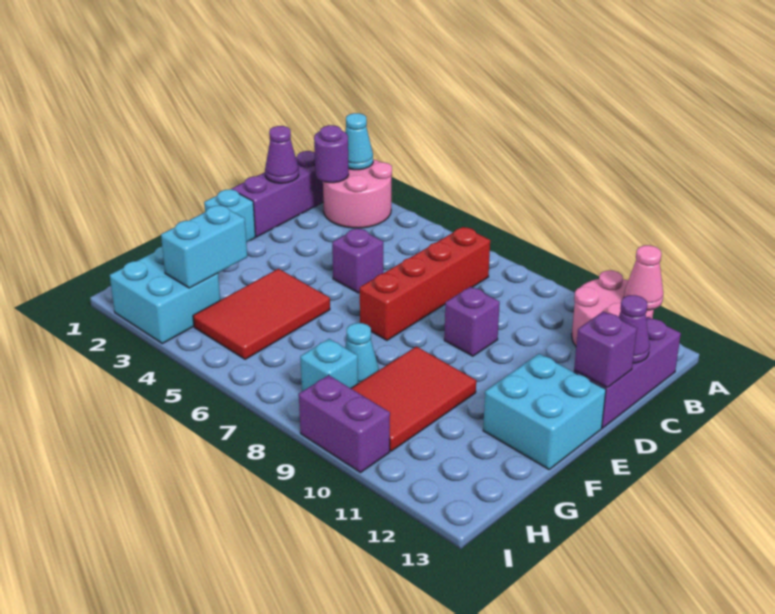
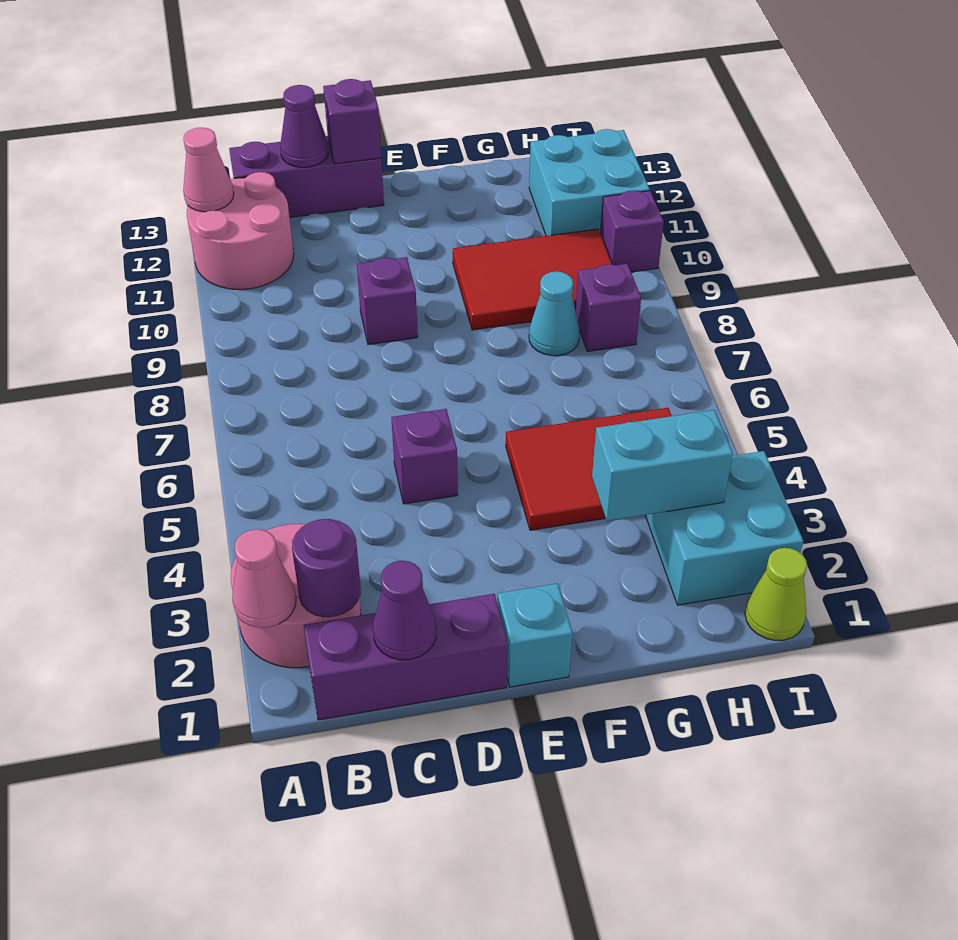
cyan cone A2 level 2 -> pink cone A2 level 2
red brick B7:E7 level 1 -> none
cyan brick E12:F13 level 1 -> cyan brick H11:I12 level 1
cyan brick H8 level 1 -> purple brick H8 level 1
none -> lime cone I1 level 1
purple brick I9:I10 level 1 -> purple brick I10 level 1

